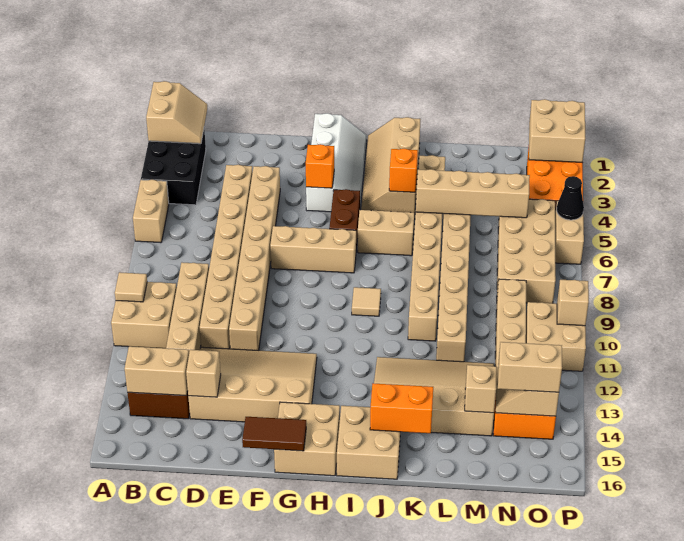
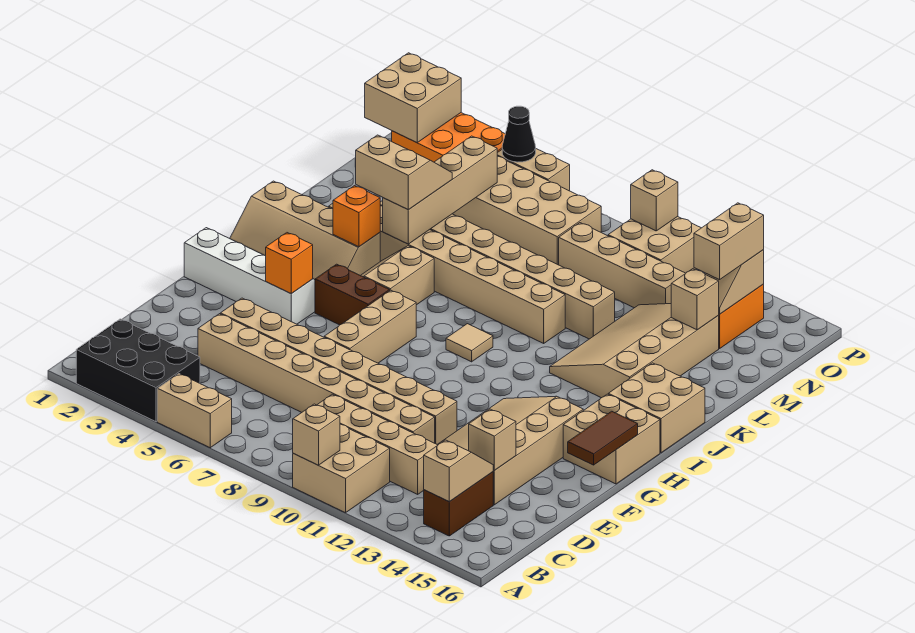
tan slope A1:B2 level 2 top A -> tan slope K4:L5 level 3 top K
tan tile A10 level 2 -> tan brick A10 level 2
tan brick B14:C14 level 2 -> tan slope B14:C14 level 2 top B
orange brick J15:K15 level 2 -> none

